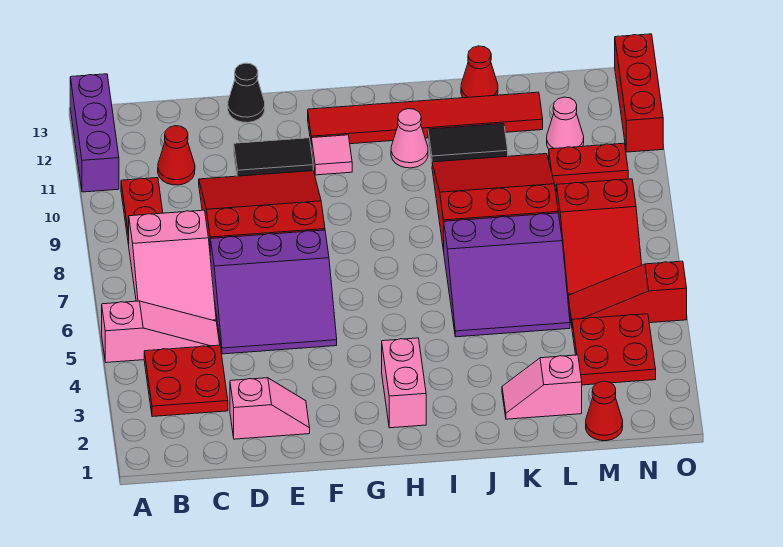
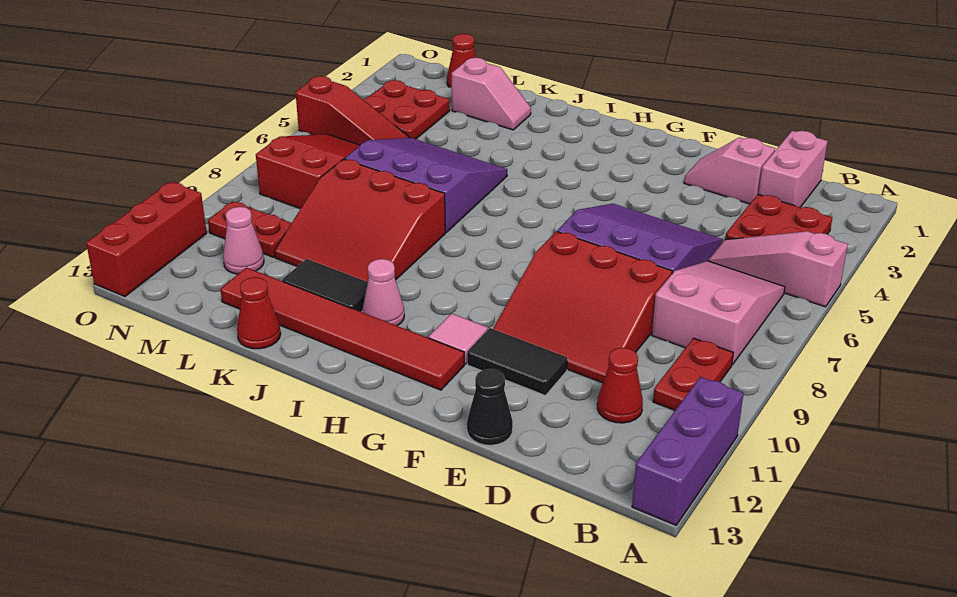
pink brick H2:H3 level 1 -> pink brick C1:C2 level 1

